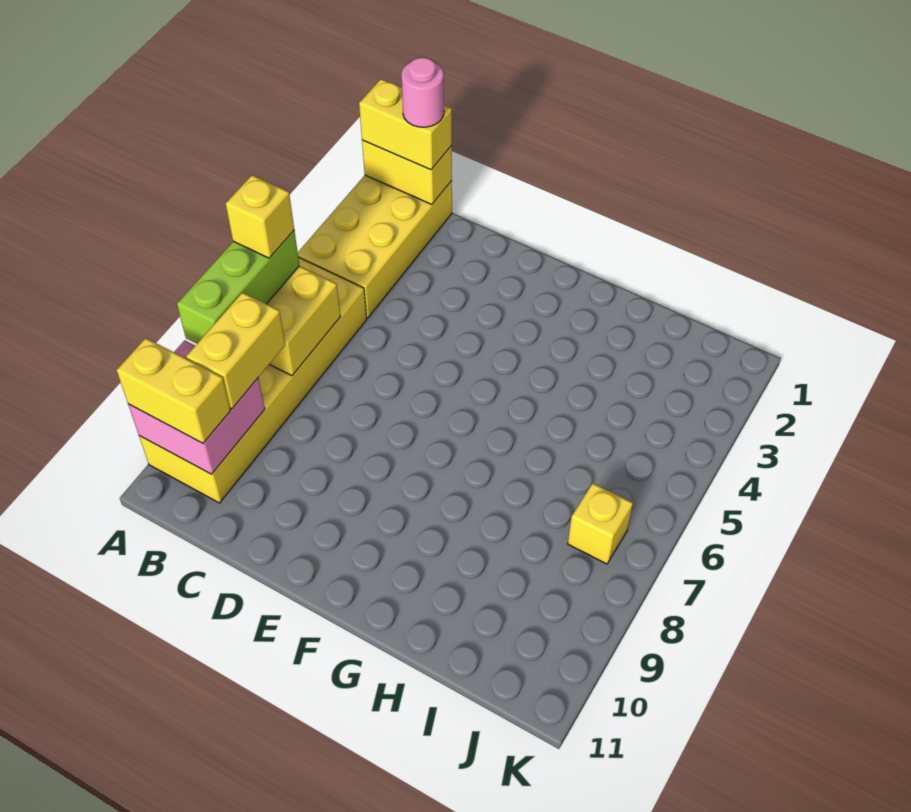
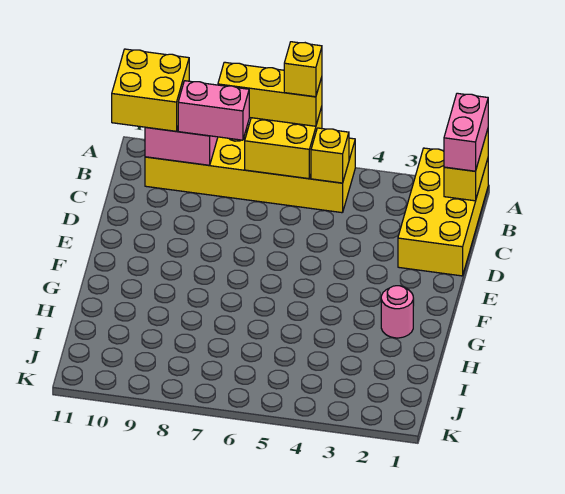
yellow brick A1:B4 level 1 -> yellow brick A1:D2 level 1
yellow brick A1:B1 level 3 -> pink brick A1:B1 level 3
lime brick A6:A8 level 3 -> yellow brick A6:A8 level 3
yellow brick A10:B10 level 3 -> yellow brick A10:B11 level 3
pink round brick B1 level 4 -> pink round brick G2 level 1
yellow brick B8:B9 level 3 -> pink brick B8:B9 level 3
yellow brick J7 level 1 -> yellow brick B5 level 2

